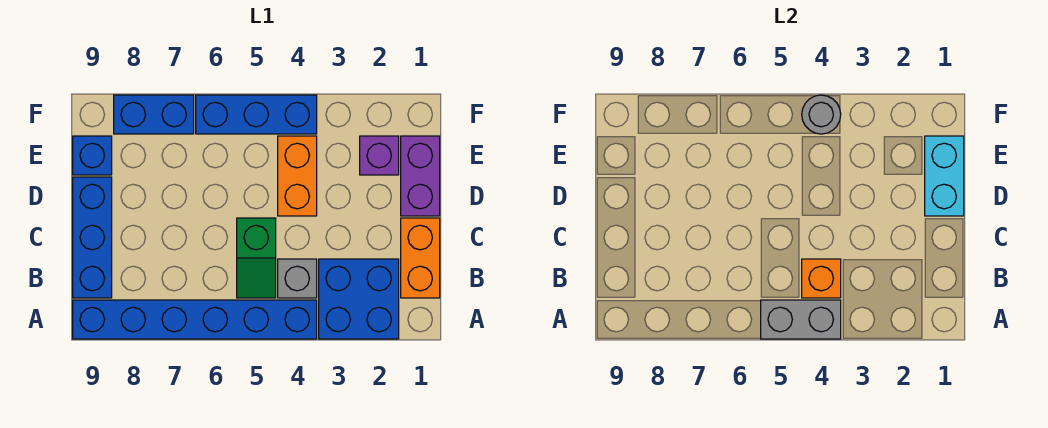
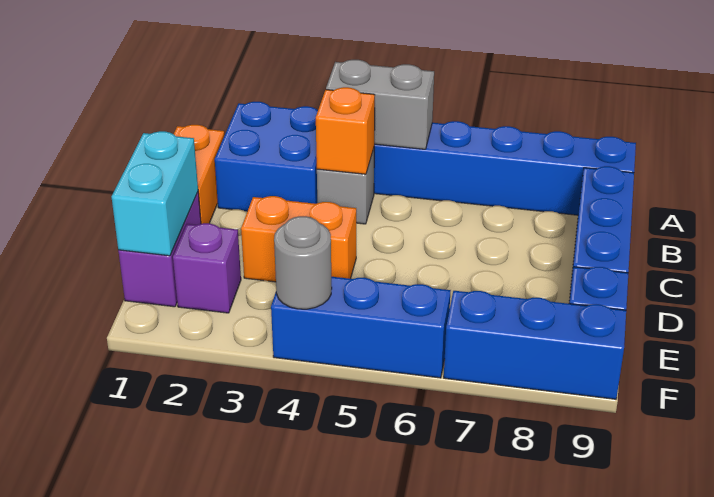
green slope B5:C5 level 1 top C -> none
orange brick D4:E4 level 1 -> orange brick D3:D4 level 1
blue brick F7:F8 level 1 -> blue brick F7:F9 level 1

